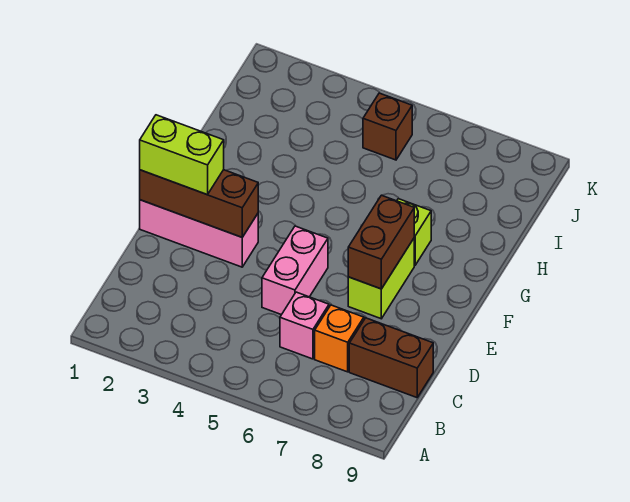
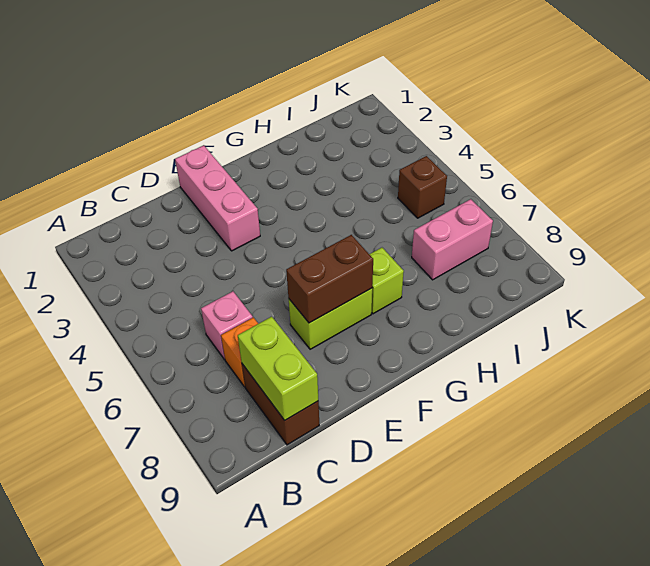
pink brick D5:E5 level 1 -> pink brick I7:J7 level 1
brown brick E1:E3 level 2 -> none
lime brick E1:E2 level 3 -> lime brick C8:C9 level 2

